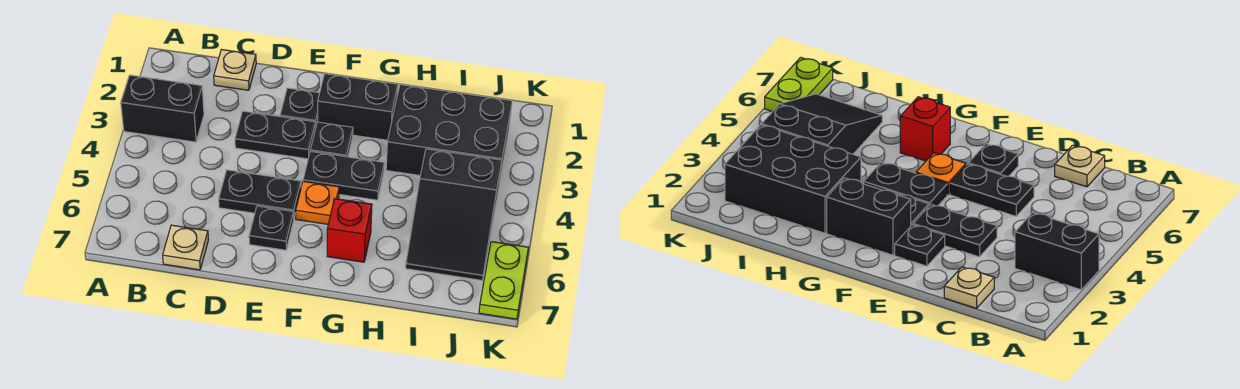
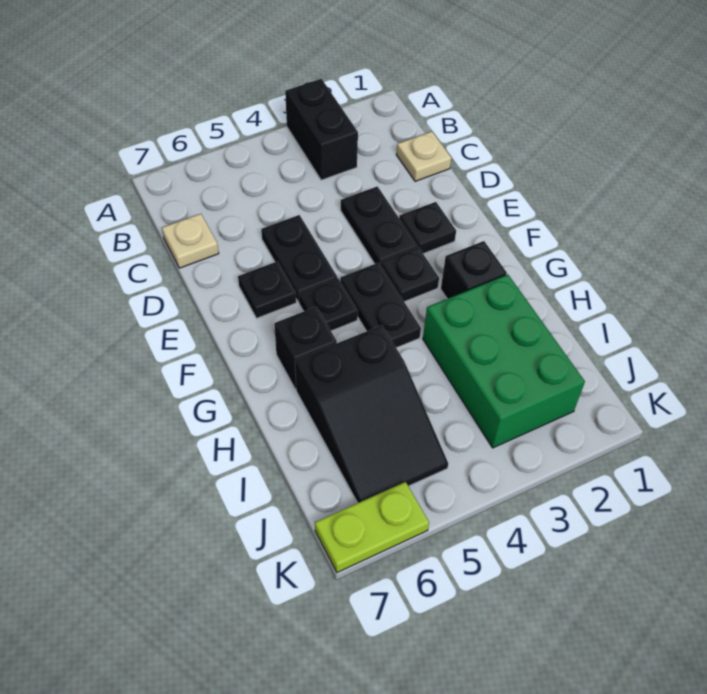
black brick F2:G2 level 1 -> black brick G2 level 1
orange plate F5 level 1 -> black plate F5 level 1
red brick G6 level 1 -> black brick G6 level 1
black brick H2:J3 level 1 -> green brick H2:J3 level 1
black slope I4:J6 level 1 top 4 -> black slope H5:J6 level 1 top H

